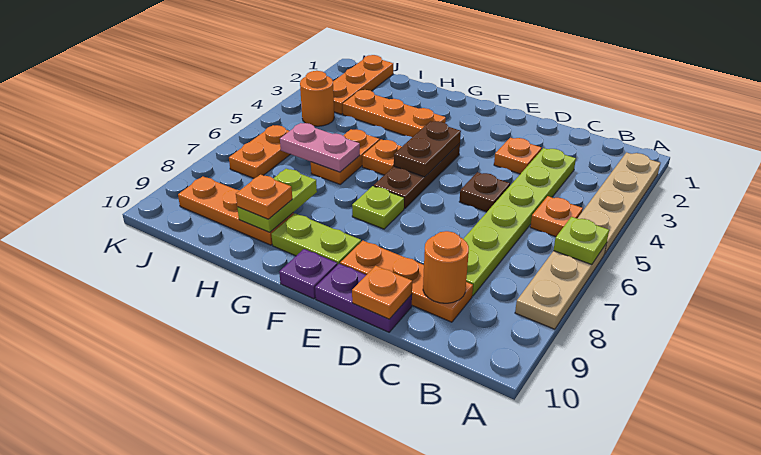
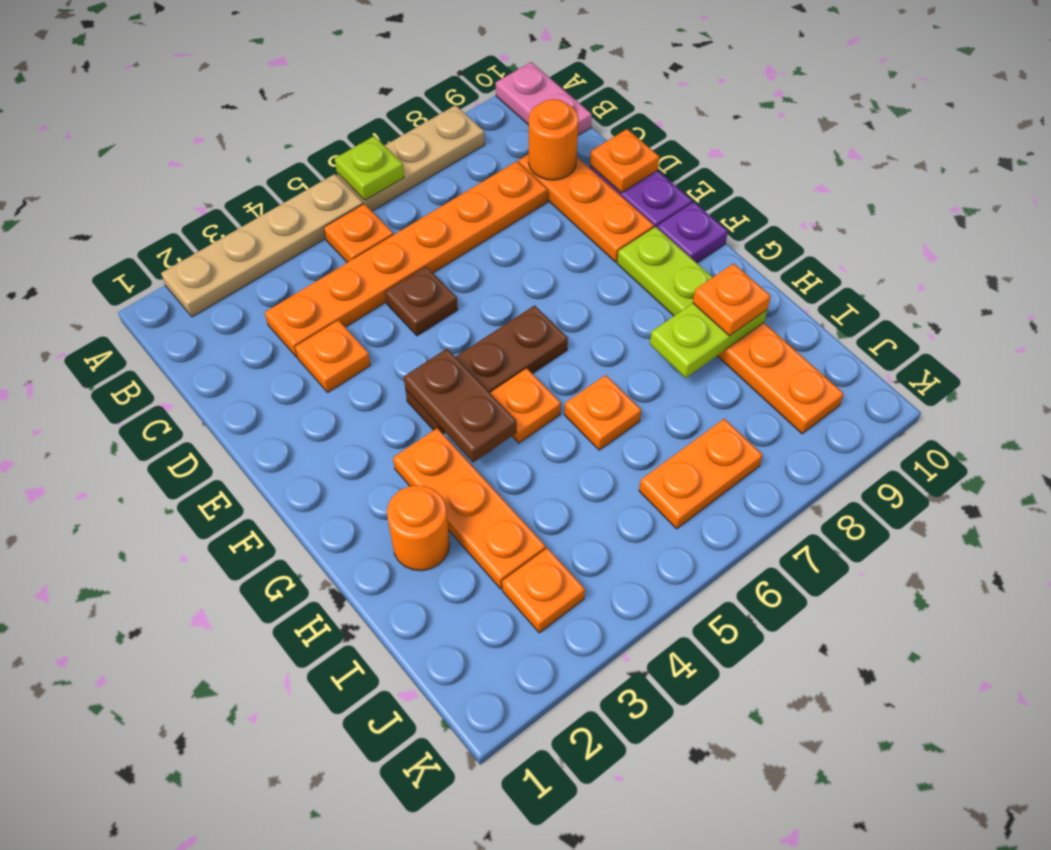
lime plate C3:C8 level 1 -> orange plate C3:C8 level 1
brown plate F4:F5 level 2 -> brown plate F4:G4 level 2
lime plate F7 level 1 -> none
orange plate H5:H6 level 1 -> orange plate H6 level 1
pink plate H6:I6 level 2 -> pink plate A10:B10 level 1
orange plate J1:J3 level 1 -> orange plate J3 level 1
orange round brick J4 level 1 -> orange round brick H2 level 1

